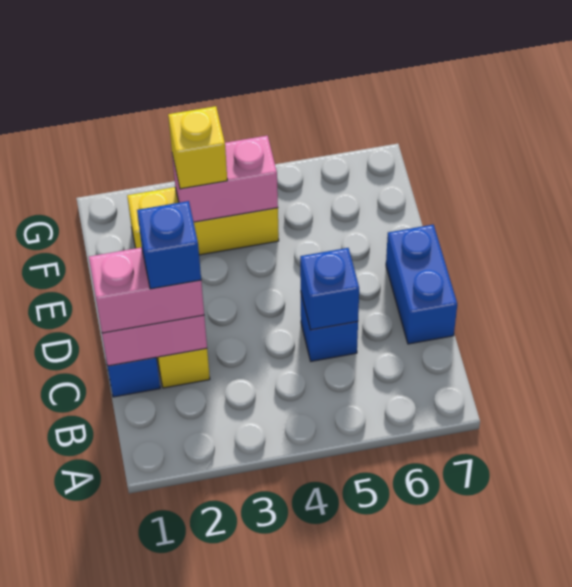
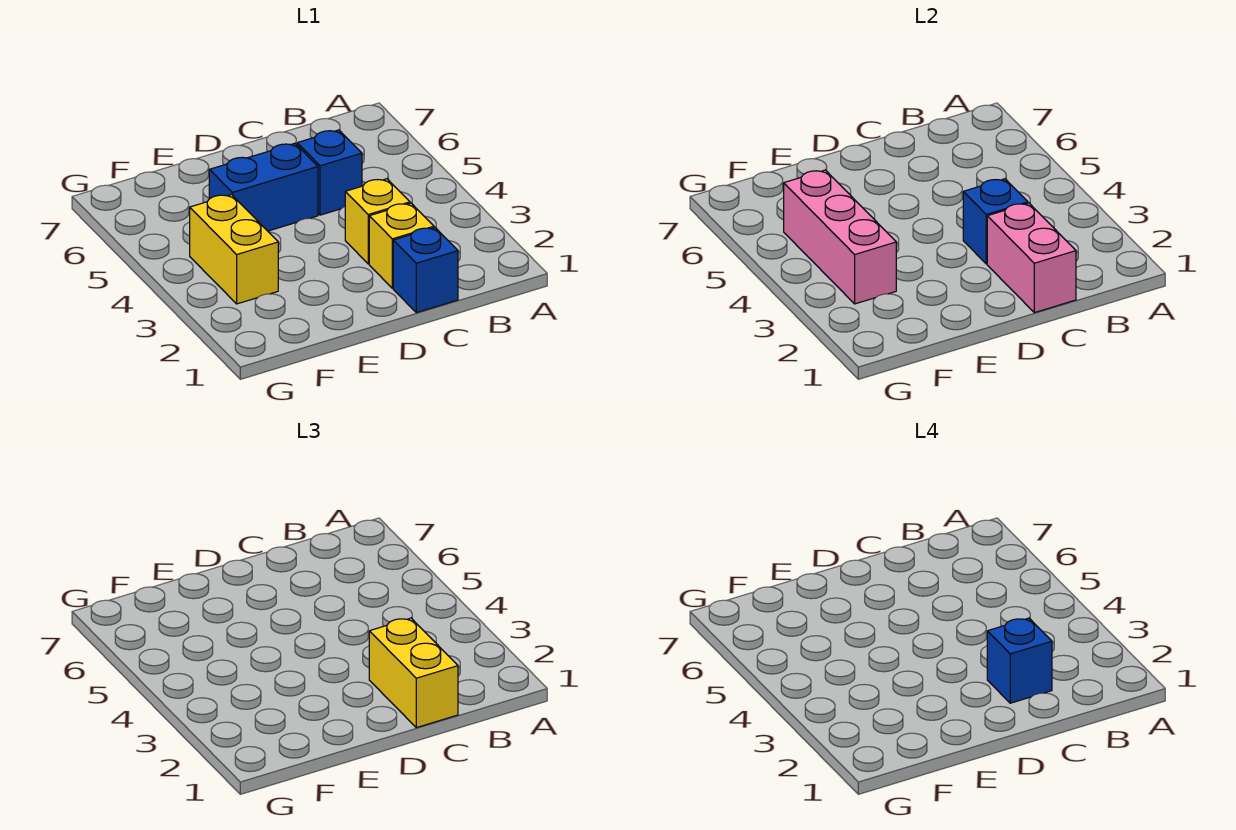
pink brick C1:C2 level 3 -> yellow brick C1:C2 level 3
blue brick C5 level 2 -> blue brick C3 level 2
blue brick C7:D7 level 1 -> blue brick D5:E5 level 1
yellow brick F2:F4 level 1 -> yellow brick F3:F4 level 1
pink brick F3:F4 level 2 -> pink brick F3:F5 level 2
yellow brick F3 level 3 -> yellow brick C3 level 1

